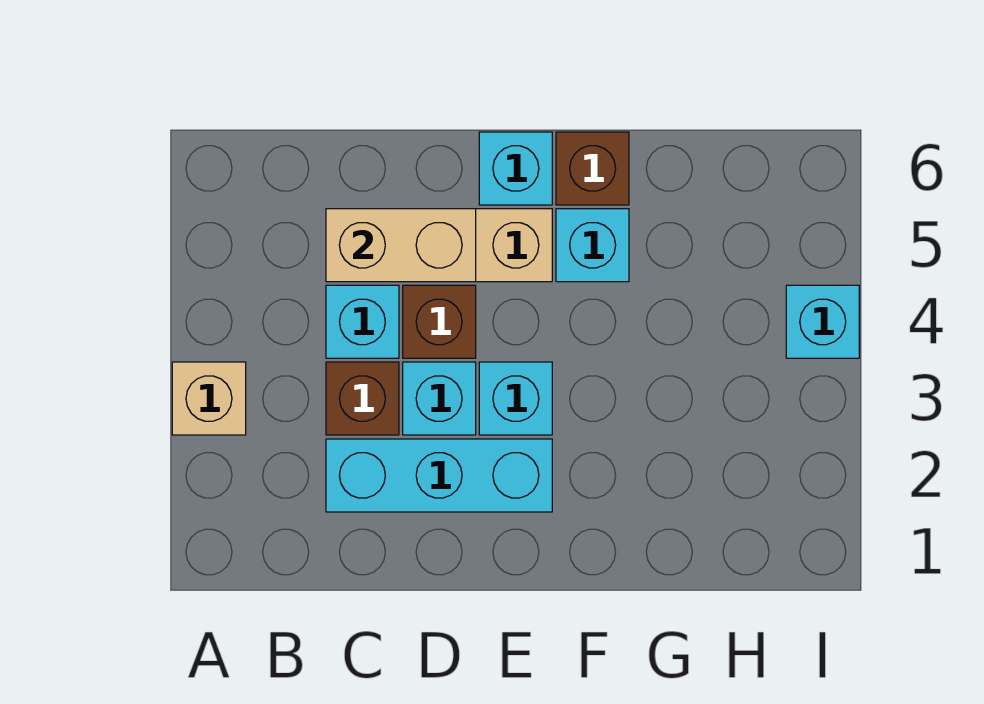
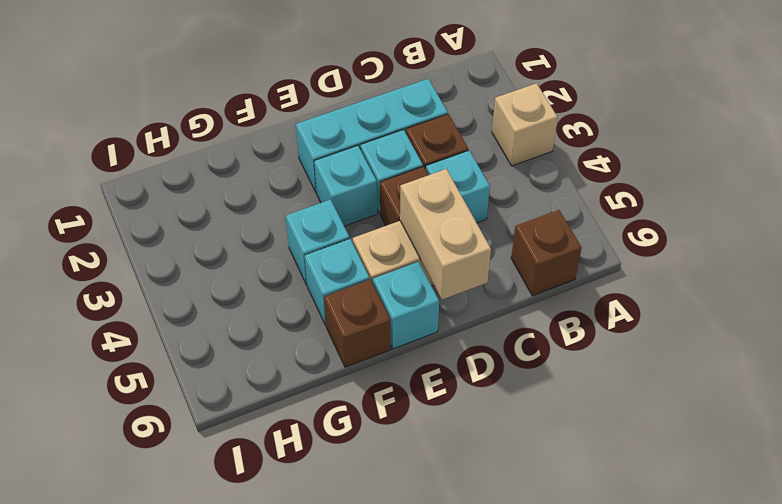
none -> brown brick B6 level 1
tan brick C5:D5 level 2 -> tan brick D5:D6 level 2
cyan brick I4 level 1 -> cyan brick F4 level 1

